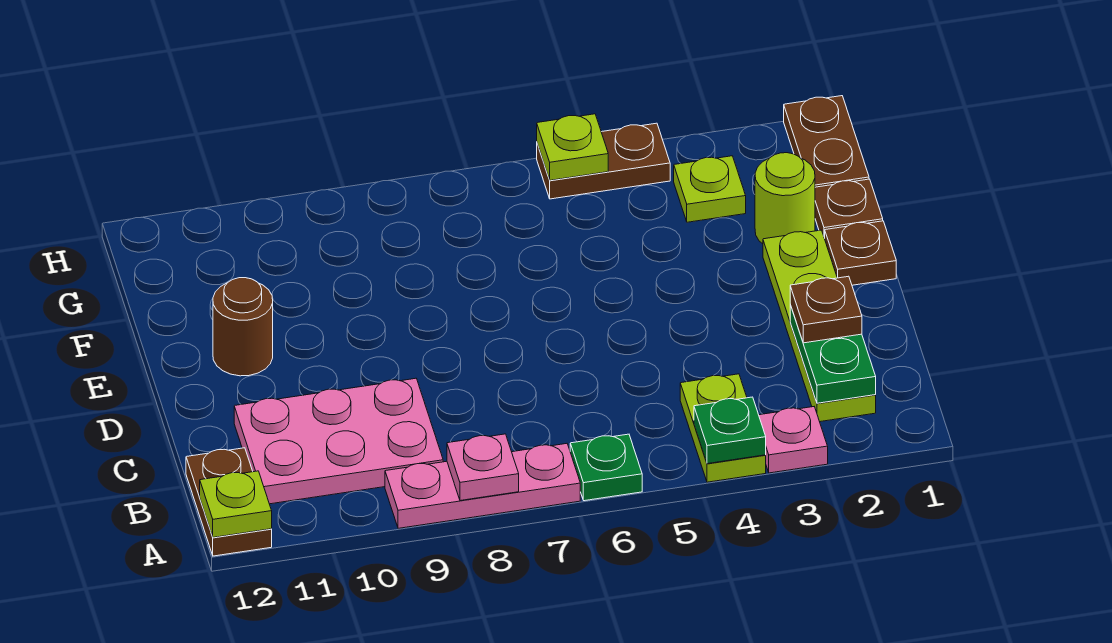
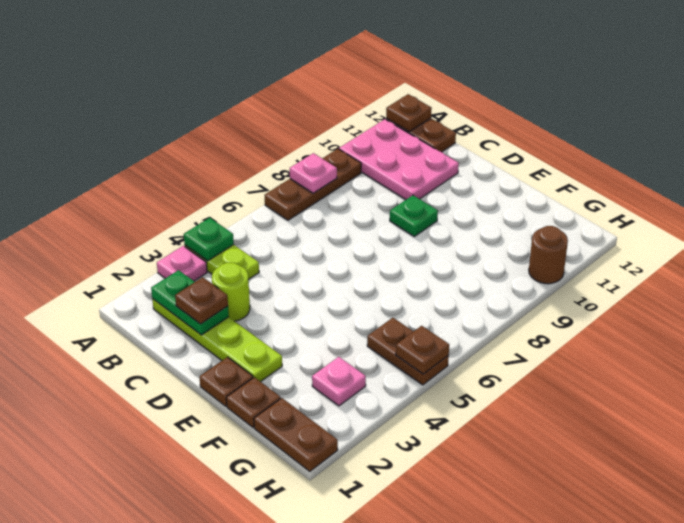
green plate A6 level 1 -> green plate D9 level 1
pink plate A7:A9 level 1 -> brown plate A7:A9 level 1
lime plate A12 level 2 -> brown plate A12 level 2
pink plate B9:C11 level 1 -> pink plate A10:C11 level 1
brown round brick E11 level 1 -> brown round brick H10 level 1
lime round brick F2 level 1 -> lime round brick C3 level 1
lime plate G3 level 1 -> pink plate G3 level 1
brown plate H4:H5 level 1 -> brown plate G5:H5 level 1
lime plate H5 level 2 -> brown plate H5 level 2

